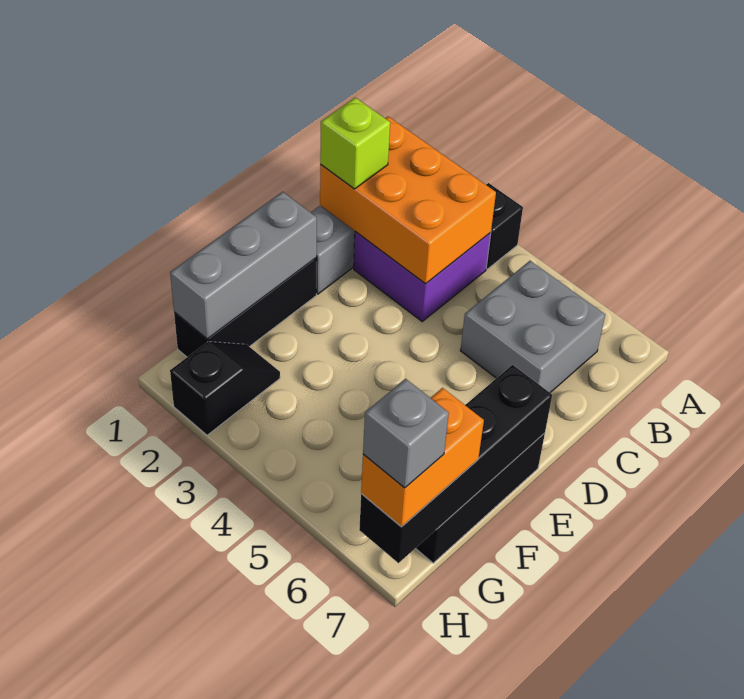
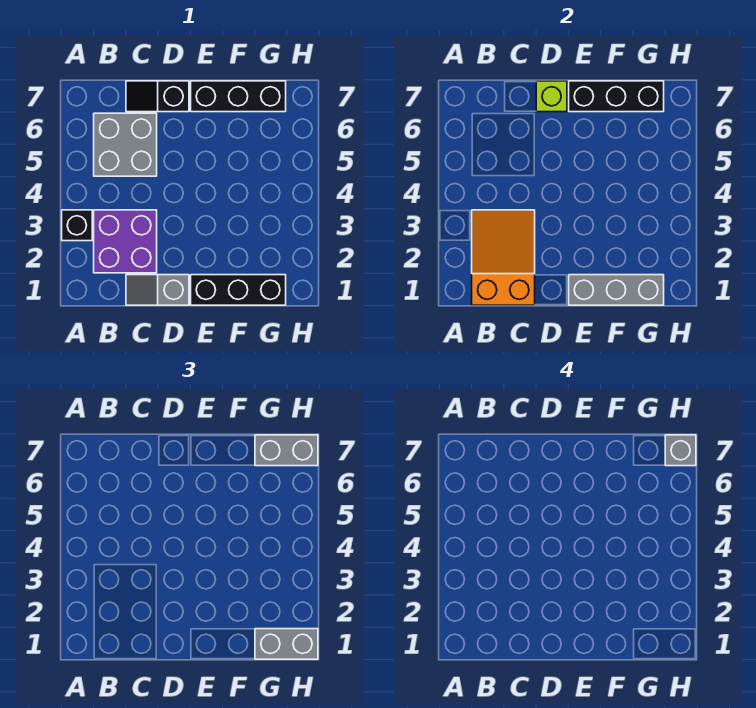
orange brick B1:C3 level 2 -> orange slope B1:C3 level 2 top 1
lime brick C1 level 3 -> lime brick D7 level 2
black brick E7:H7 level 2 -> black brick E7:G7 level 2
none -> grey brick G1:H1 level 3
black slope G2:H2 level 1 top H -> black slope C7:D7 level 1 top D
orange brick G7:H7 level 3 -> grey brick G7:H7 level 3

